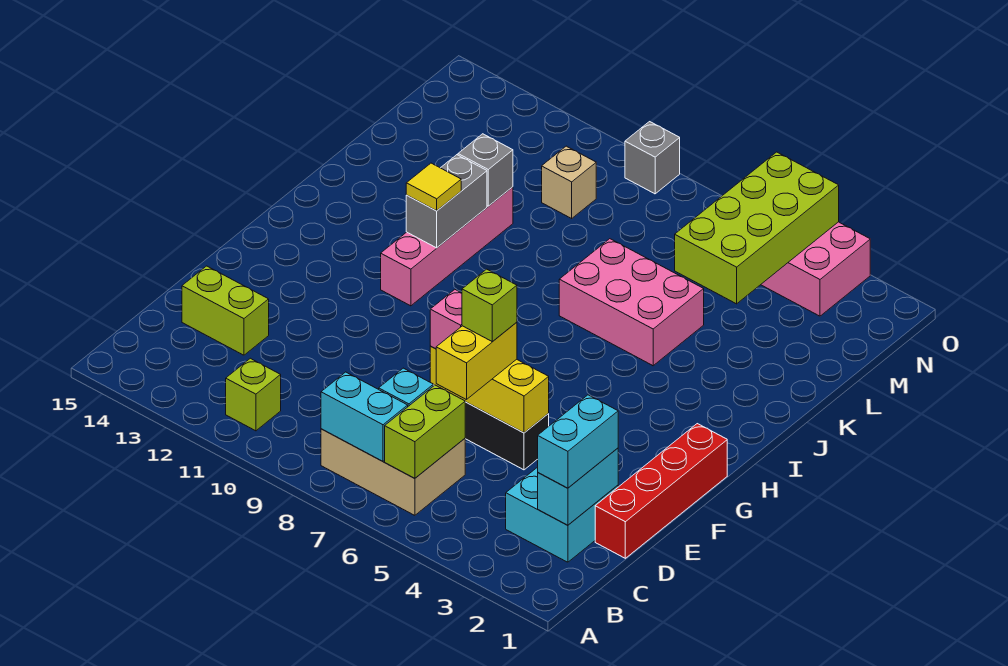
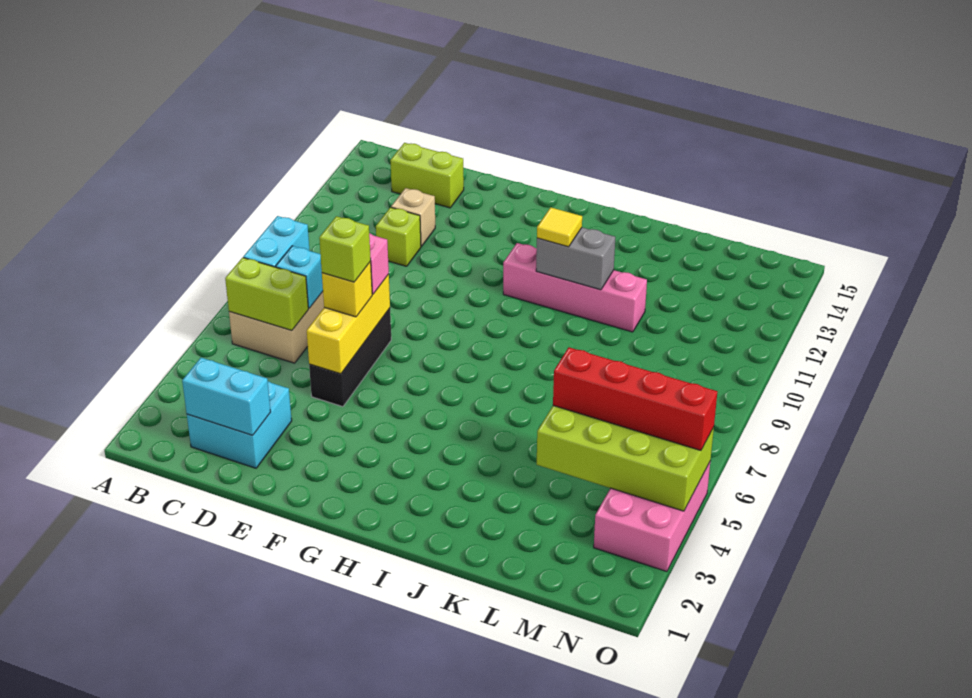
lime brick B11 level 1 -> lime brick D11 level 1
cyan brick C2:D2 level 3 -> none
red brick D1:G1 level 1 -> red brick L5:O5 level 3
yellow brick D6:E6 level 3 -> yellow brick E6 level 3
lime brick D13:D14 level 1 -> lime brick C14:D14 level 1
pink brick J5:K7 level 1 -> none
grey brick K11 level 2 -> none
tan brick M10 level 1 -> tan brick D12 level 1
grey brick O9 level 1 -> none

